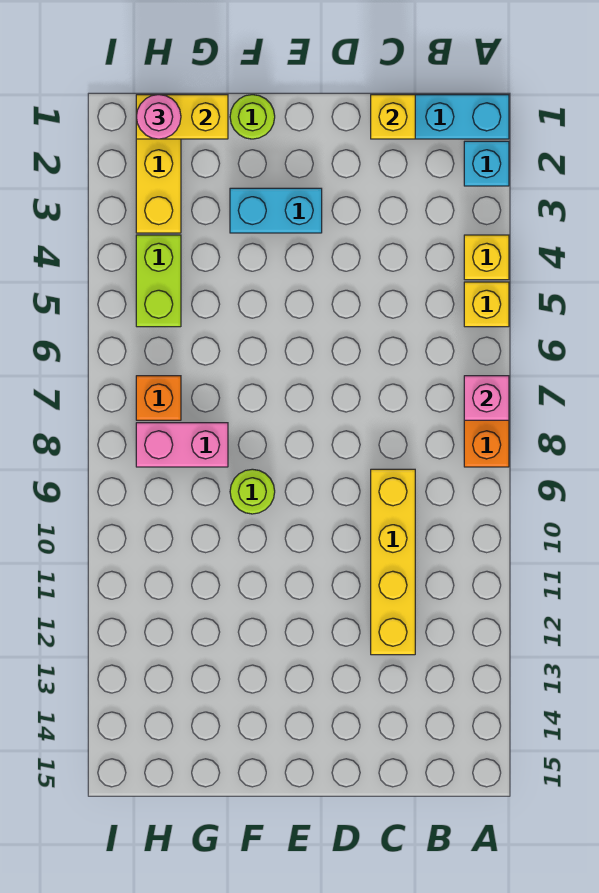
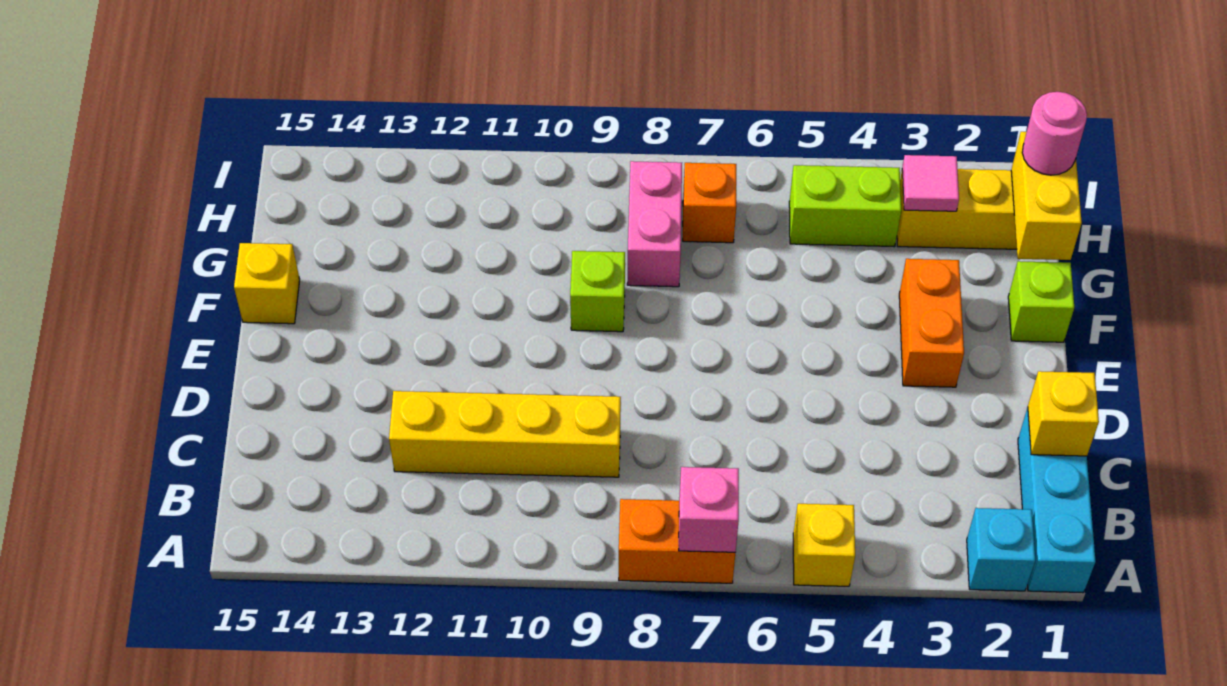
yellow brick A4 level 1 -> yellow brick F15 level 1
cyan brick E3:F3 level 1 -> orange brick E3:F3 level 1
lime round brick F1 level 1 -> lime brick F1 level 1
lime round brick F9 level 1 -> lime brick F9 level 1
none -> pink tile H3 level 2

